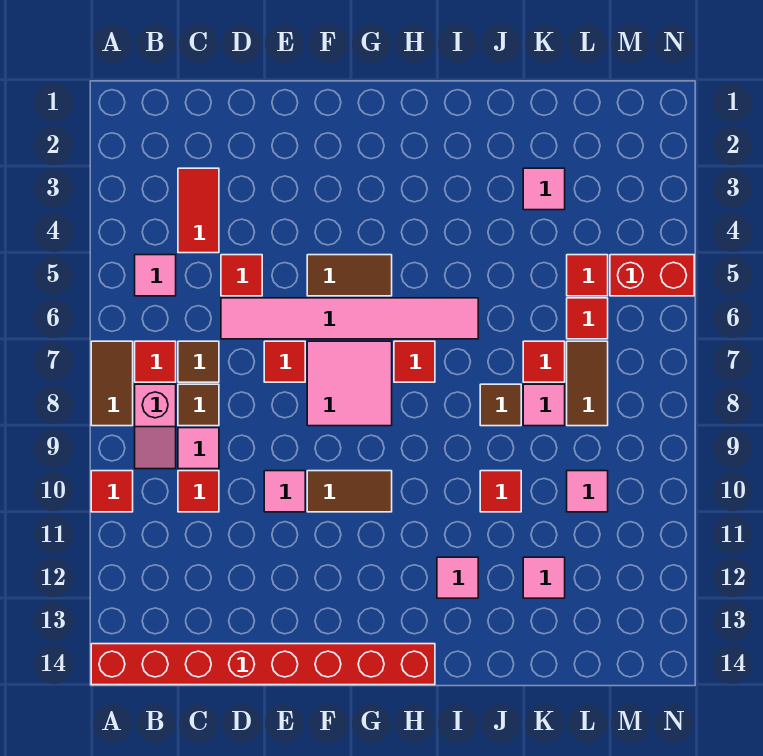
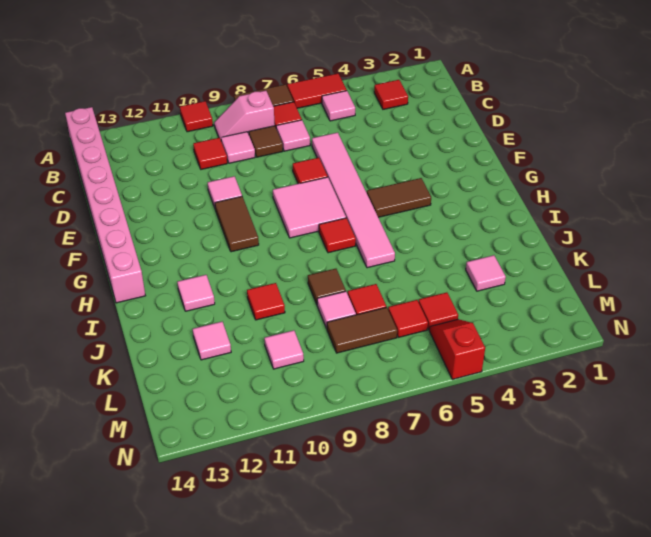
red brick A14:H14 level 1 -> pink brick A14:H14 level 1
red tile C3:C4 level 1 -> red tile A5:A6 level 1
brown tile C7 level 1 -> pink tile C7 level 1
red tile D5 level 1 -> red tile B3 level 1
brown tile F5:G5 level 1 -> brown tile G4:G5 level 1
red brick M5:N5 level 1 -> red slope M5:N5 level 1 top N

